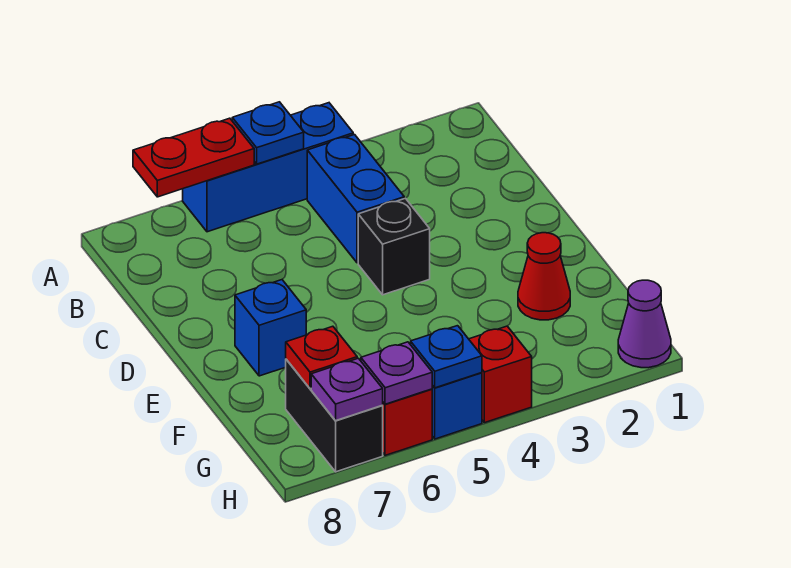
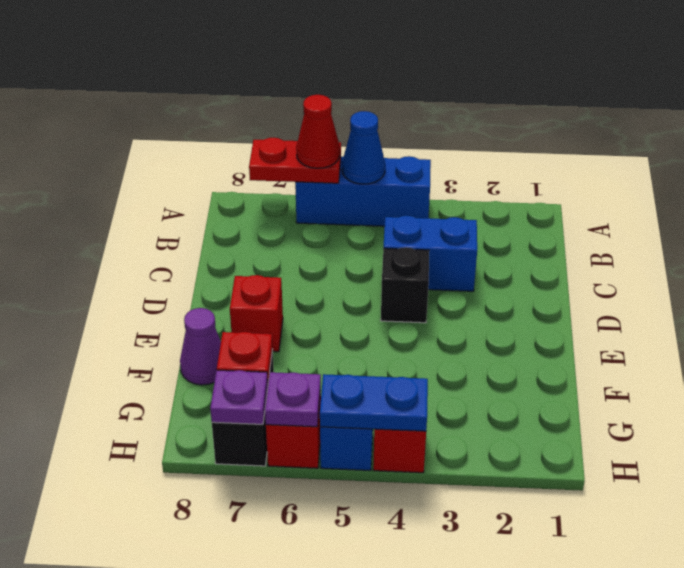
blue plate A5 level 2 -> blue cone A5 level 2
blue brick B4:C4 level 1 -> blue brick C3:C4 level 1
blue brick E7 level 1 -> red brick E7 level 1
red cone F2 level 1 -> red cone A6 level 3
purple cone H1 level 1 -> purple cone F8 level 1
blue plate H5 level 2 -> blue plate H4:H5 level 2

